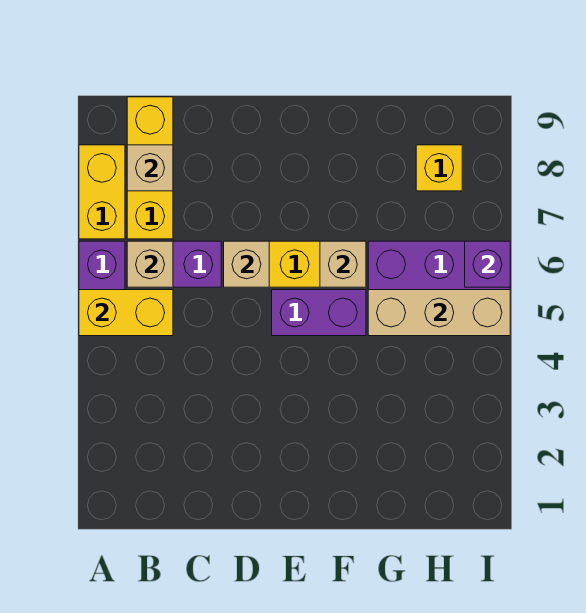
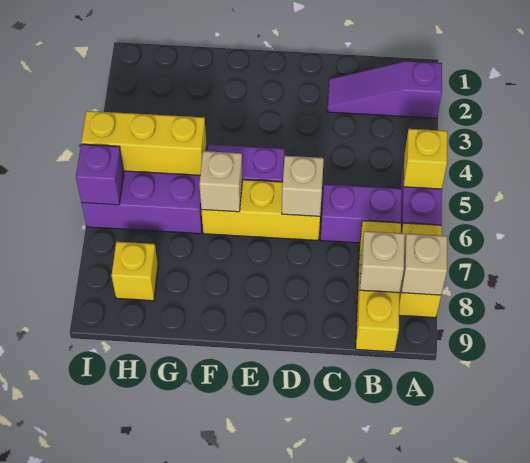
none -> purple slope A2:C2 level 1 top A
yellow brick A5:B5 level 2 -> yellow brick A5 level 2
tan brick B6 level 2 -> tan brick A8 level 2
tan brick G5:I5 level 2 -> yellow brick G5:I5 level 2

